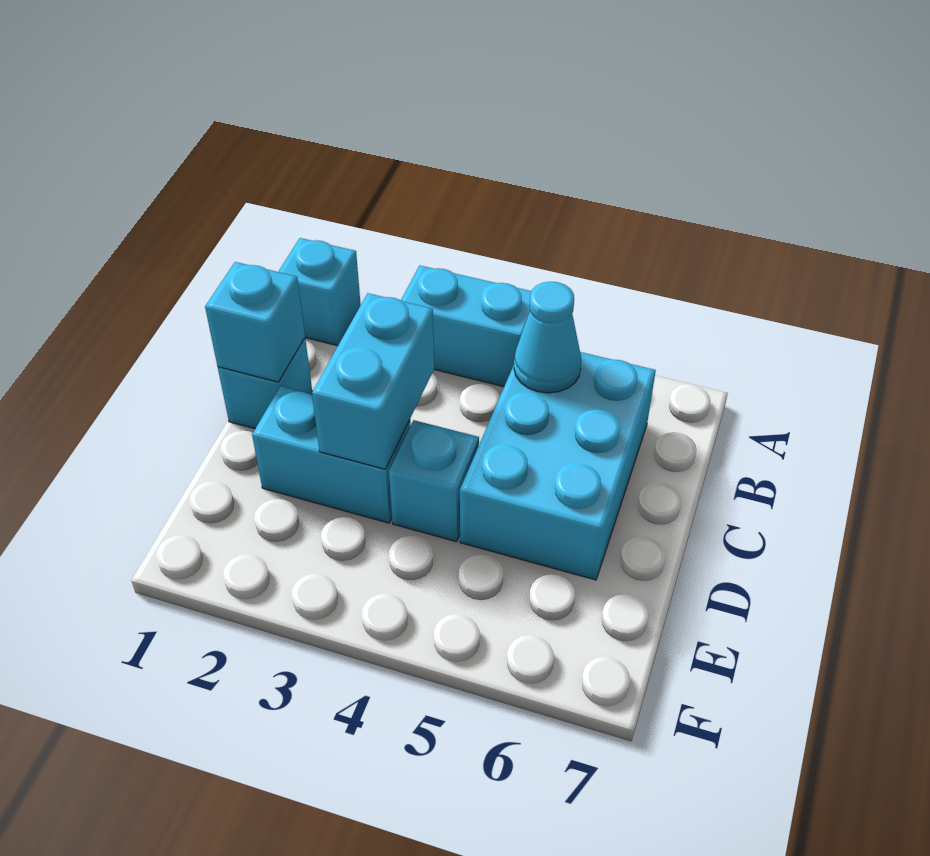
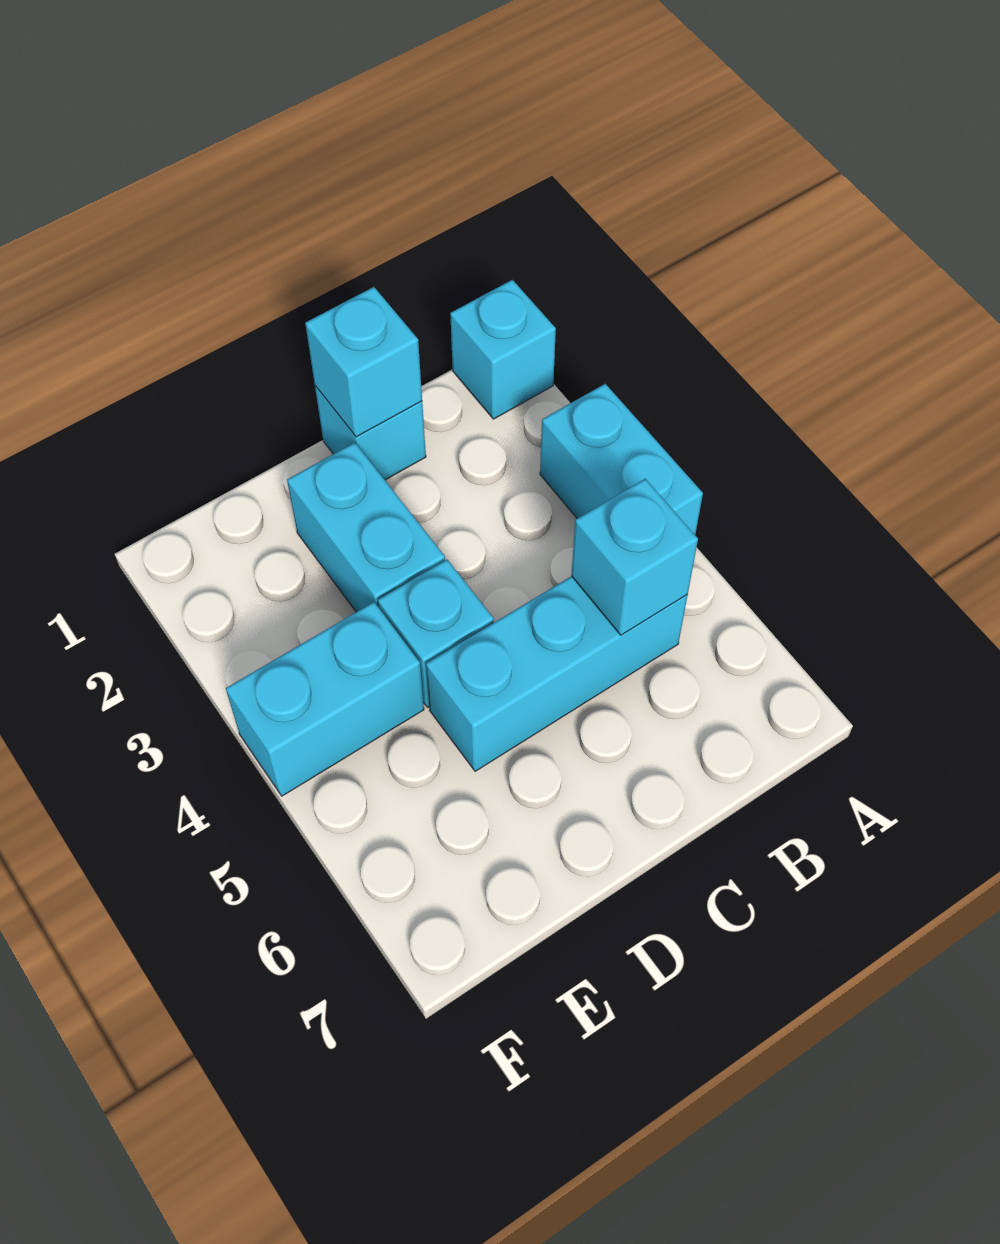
cyan brick B5:D6 level 1 -> cyan brick B5:D5 level 1
cyan cone B5 level 2 -> cyan brick B5 level 2
cyan brick C3:D3 level 2 -> cyan brick E4:F4 level 1

